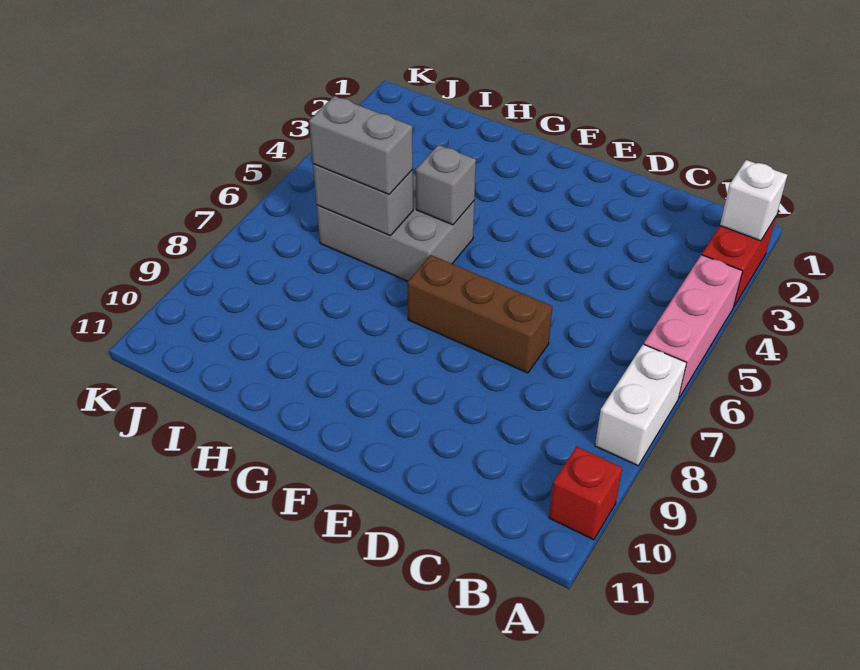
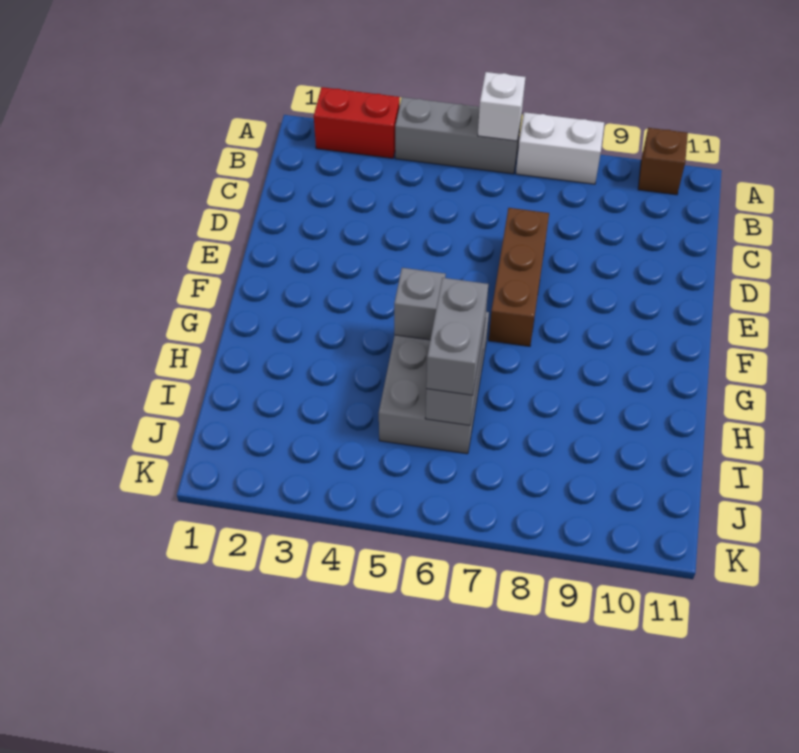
white brick A2 level 2 -> white brick A6 level 2
pink brick A4:A6 level 1 -> grey brick A4:A6 level 1
red brick A10 level 1 -> brown brick A10 level 1

